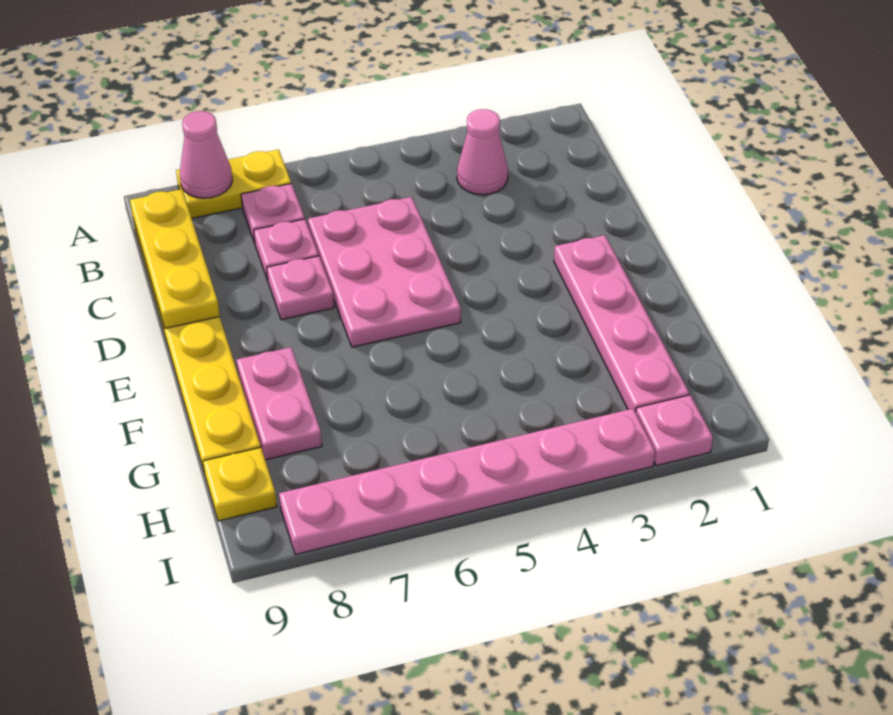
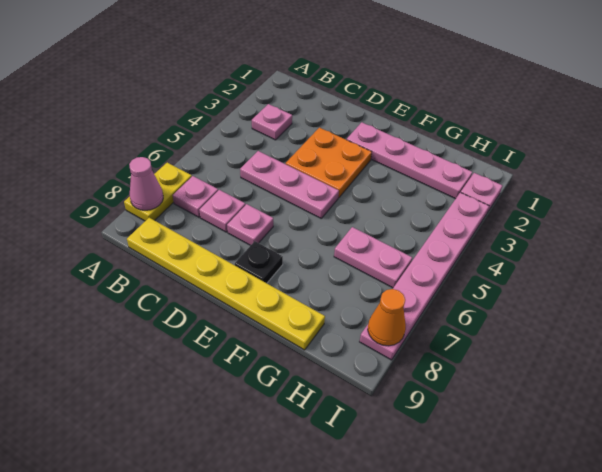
pink cone B3 level 1 -> pink plate B3 level 1
yellow plate B9:D9 level 2 -> none
pink plate C5:E6 level 1 -> pink plate C5:E5 level 1
none -> orange plate D3:E4 level 1
none -> black plate E8 level 1
pink plate F8:G8 level 1 -> pink plate G6:H6 level 1
yellow plate H9 level 1 -> none
none -> orange cone I8 level 2

